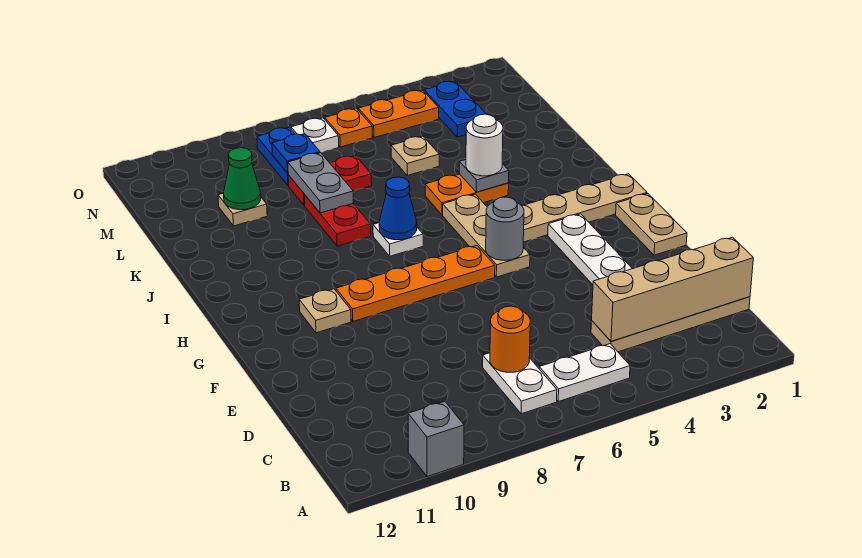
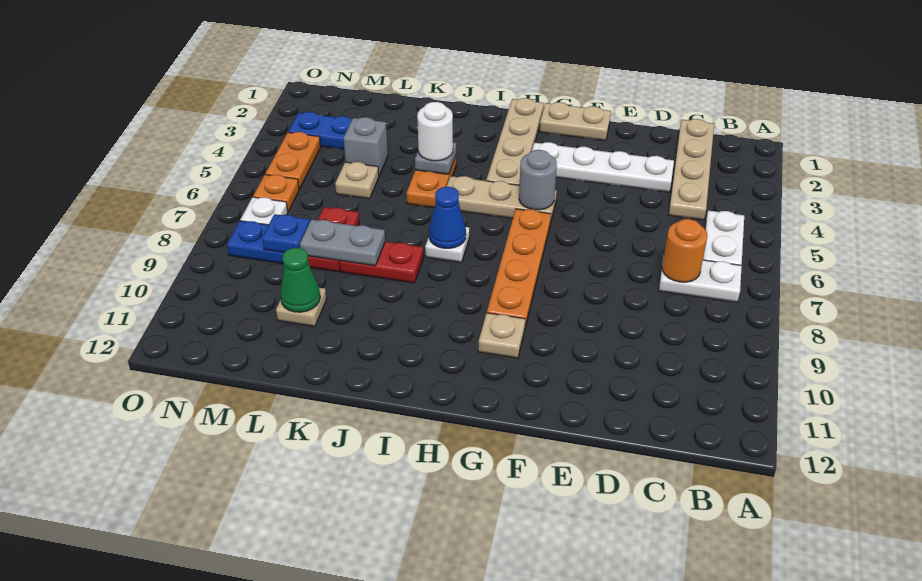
grey brick A10 level 1 -> grey brick L4 level 1
tan brick C1:C4 level 2 -> none

